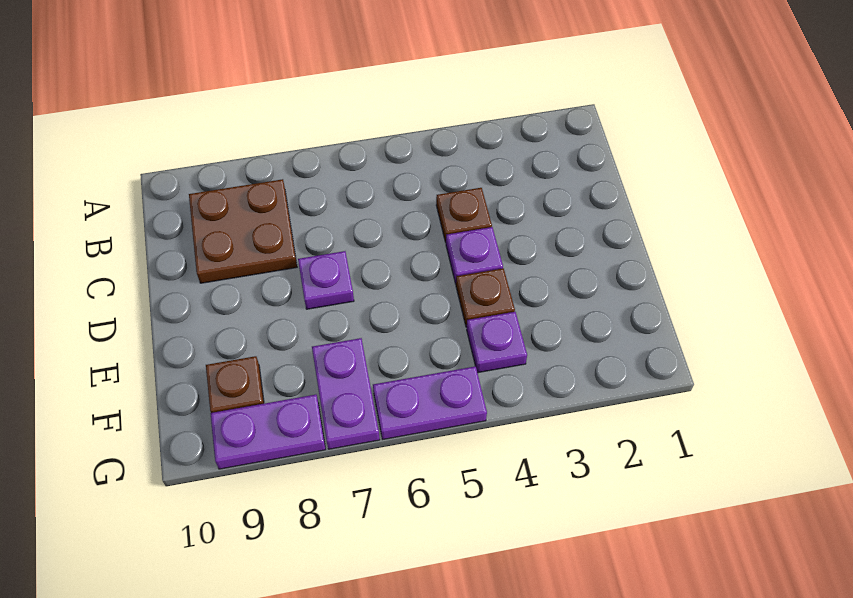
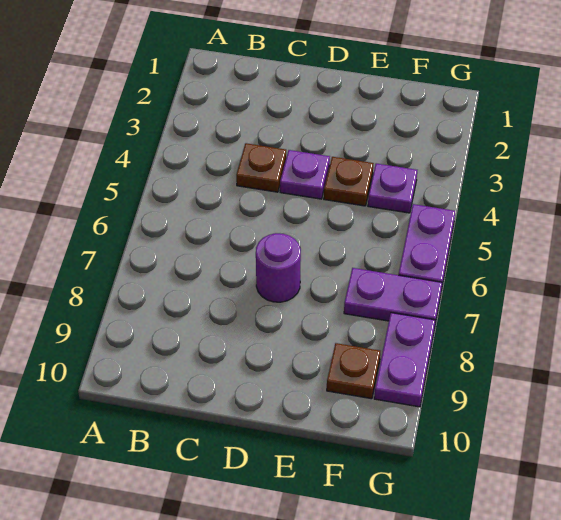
brown plate B8:C9 level 1 -> none
purple plate D7 level 1 -> purple round brick D7 level 1

